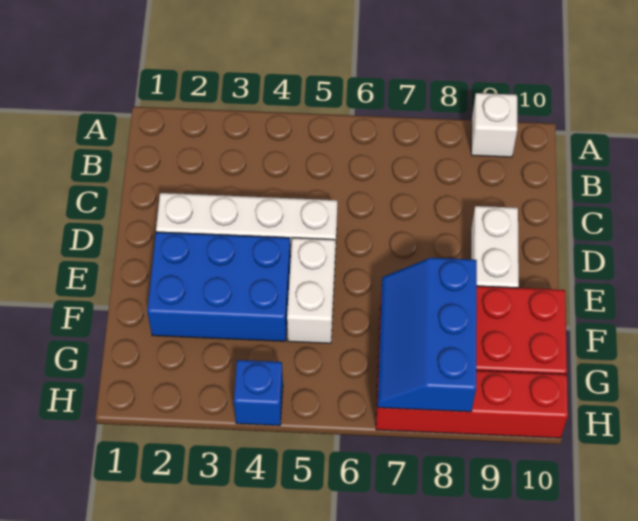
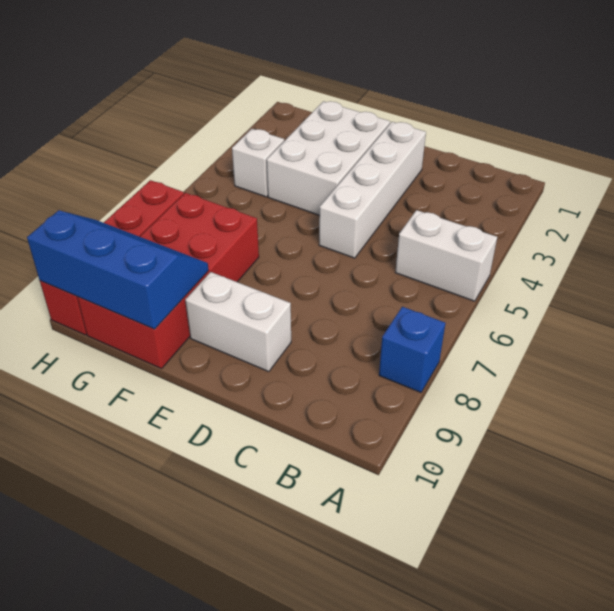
white brick A9 level 1 -> white brick G4 level 1
blue brick E2:F4 level 1 -> white brick E2:F4 level 1
white brick E5:F5 level 1 -> white brick A5:B5 level 1
blue slope F7:H8 level 2 top 8 -> blue slope F9:H10 level 2 top 10
blue brick H4 level 1 -> blue brick A8 level 1

